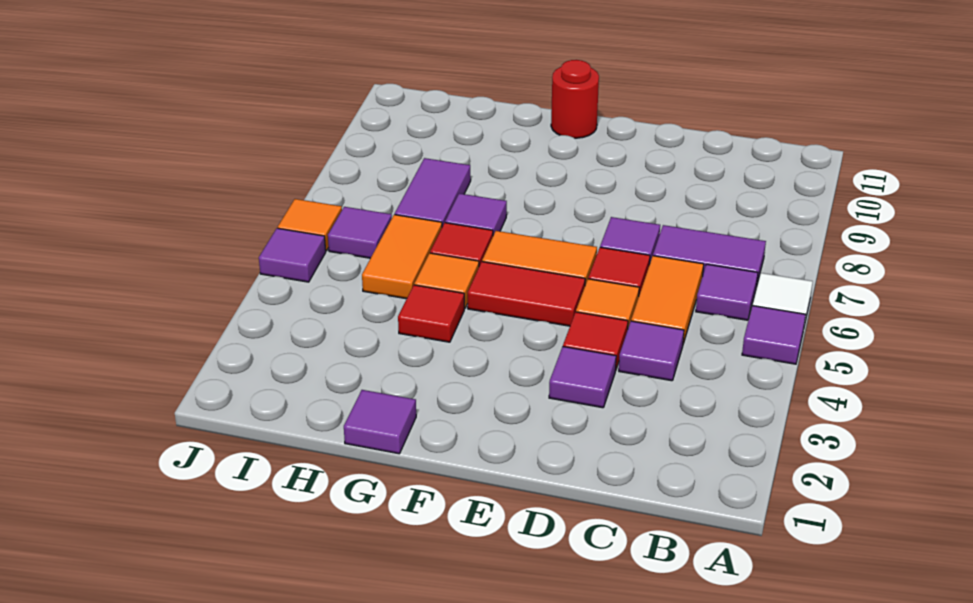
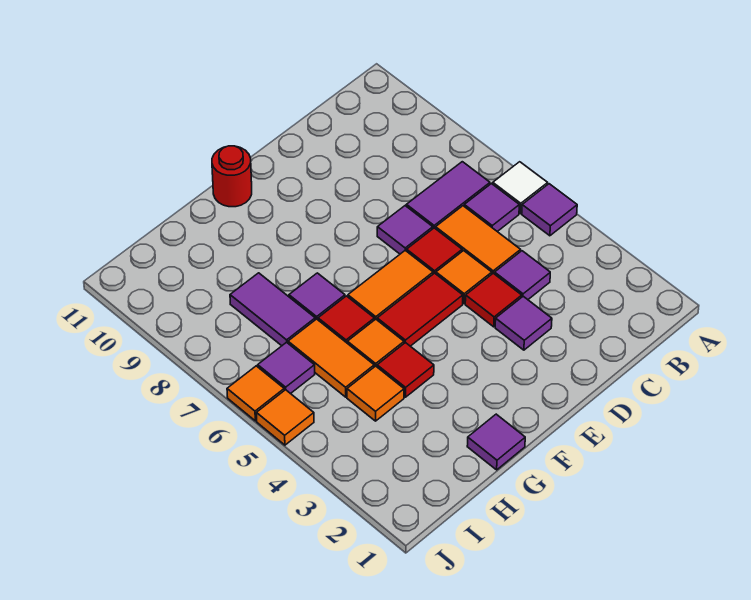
none -> orange tile H4 level 1
purple tile J5 level 1 -> orange tile J5 level 1

